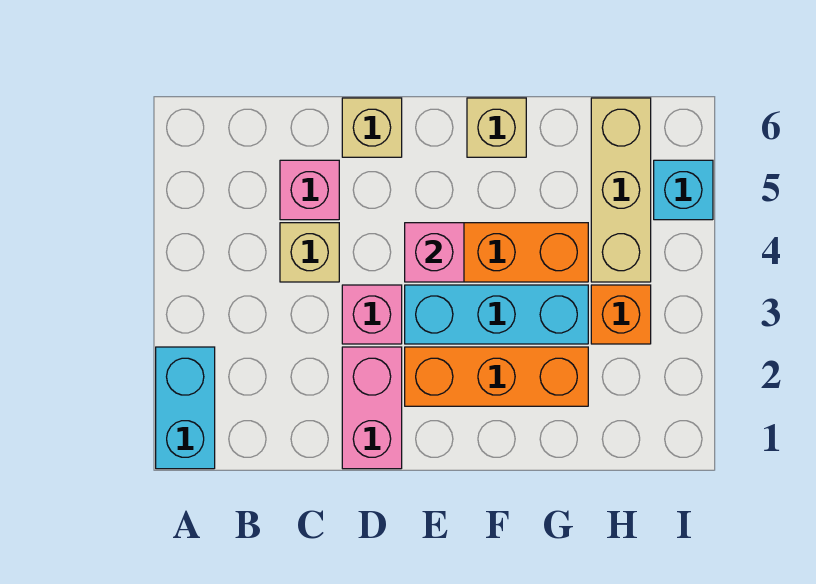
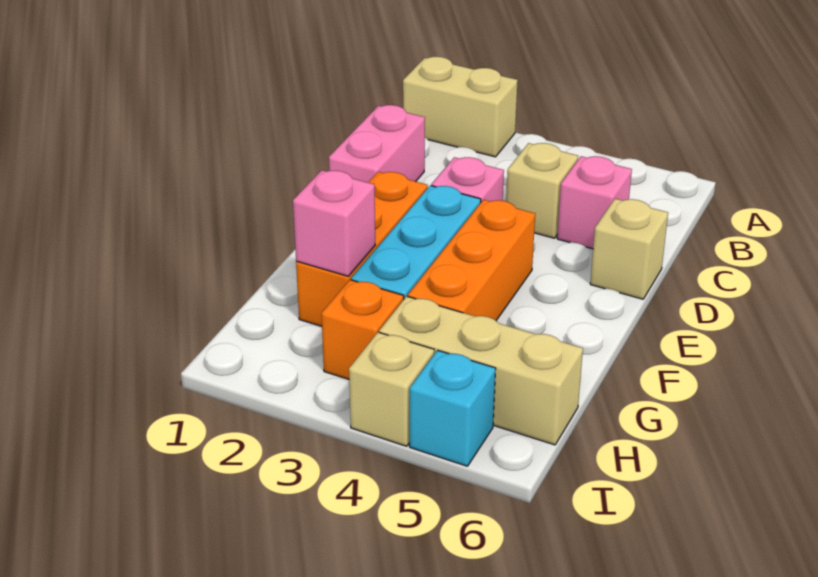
cyan brick A1:A2 level 1 -> tan brick A1:A2 level 1
pink brick D1:D2 level 1 -> pink brick C1:D1 level 1
pink brick E4 level 2 -> pink brick G2 level 2
tan brick F6 level 1 -> tan brick I4 level 1

